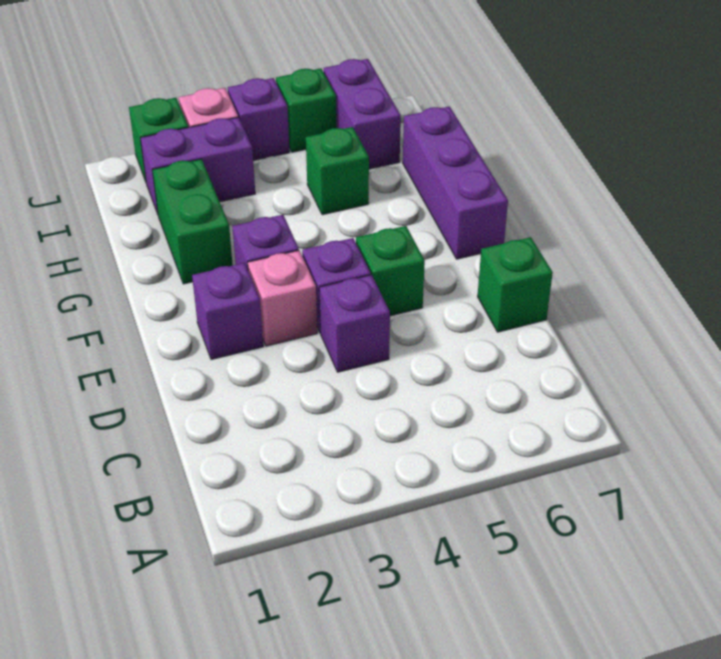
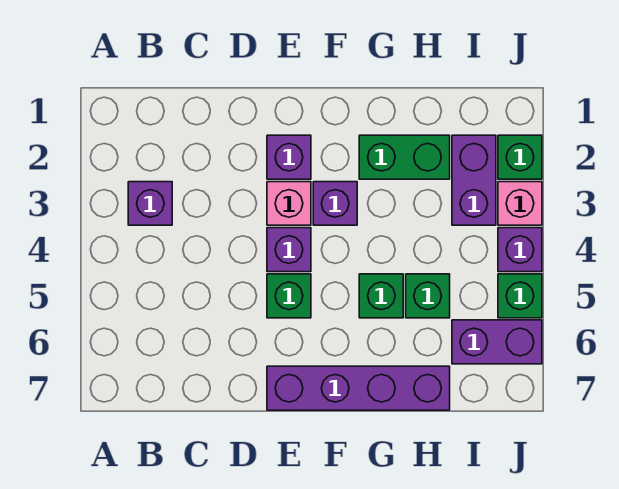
purple brick D4 level 1 -> purple brick B3 level 1
green brick D7 level 1 -> green brick G5 level 1
purple brick F7:H7 level 1 -> purple brick E7:H7 level 1

